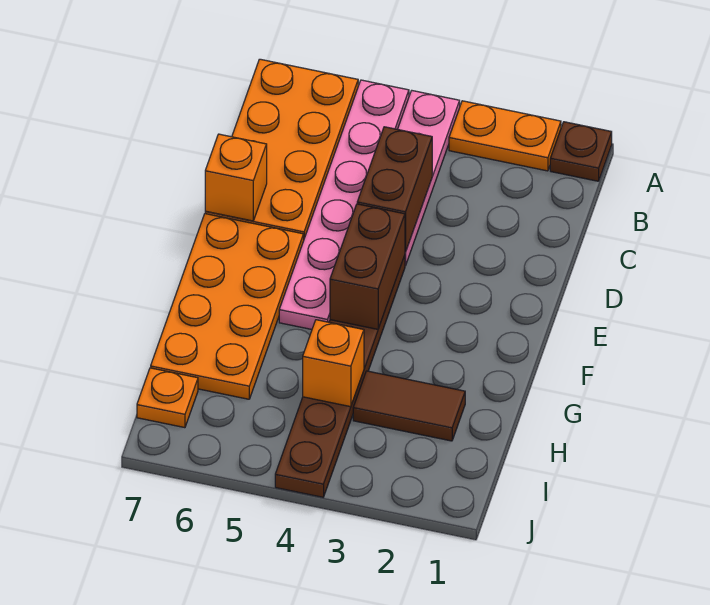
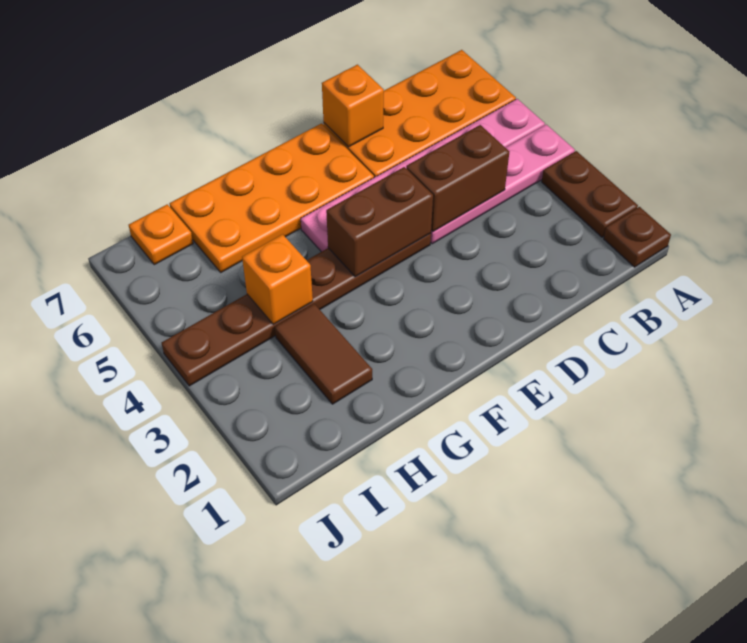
orange plate A2:A3 level 1 -> brown plate A2:A3 level 1

